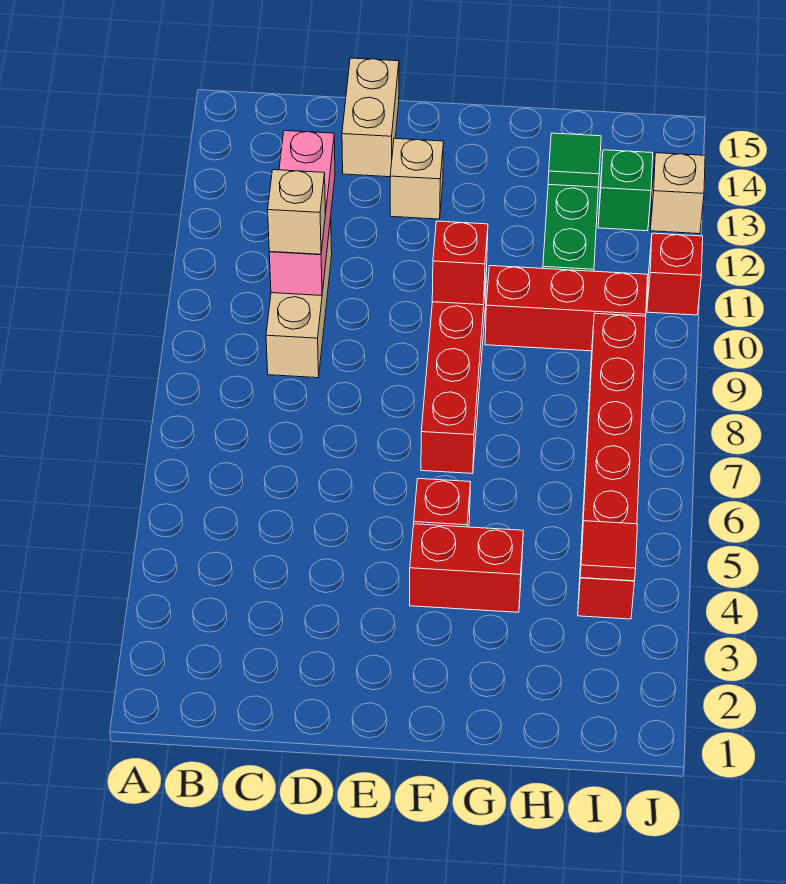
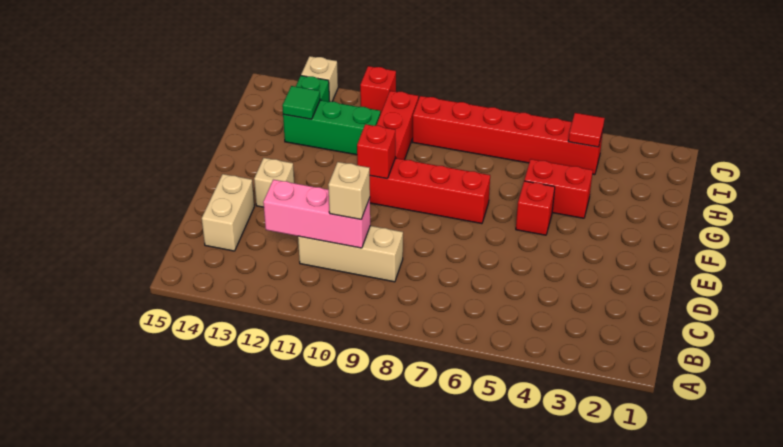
tan brick D14:D15 level 1 -> tan brick C14:D14 level 1
red brick F4:G4 level 1 -> red brick G4:G5 level 1

